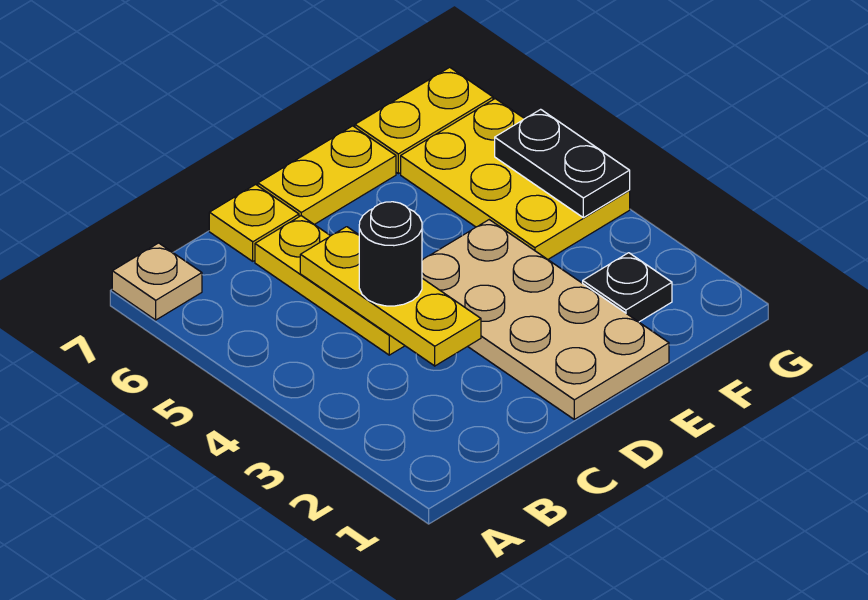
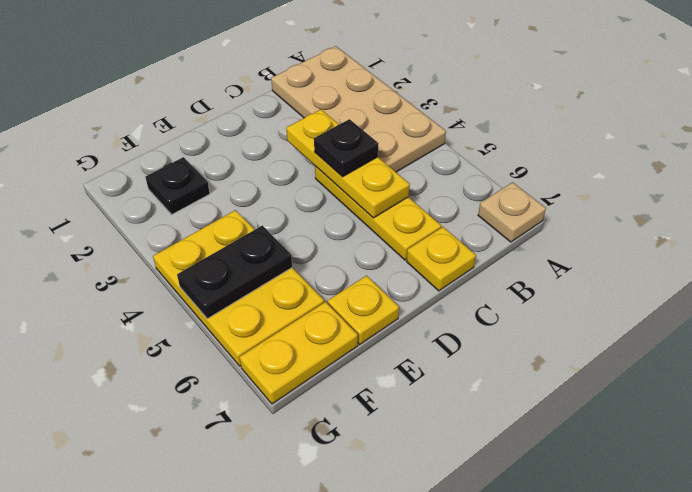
black round brick C4 level 3 -> black plate C4 level 3
tan plate D1:E4 level 1 -> tan plate A1:B4 level 1
yellow plate D7:E7 level 1 -> yellow plate E7 level 1
black plate G4:G5 level 2 -> black plate F5:G5 level 2

